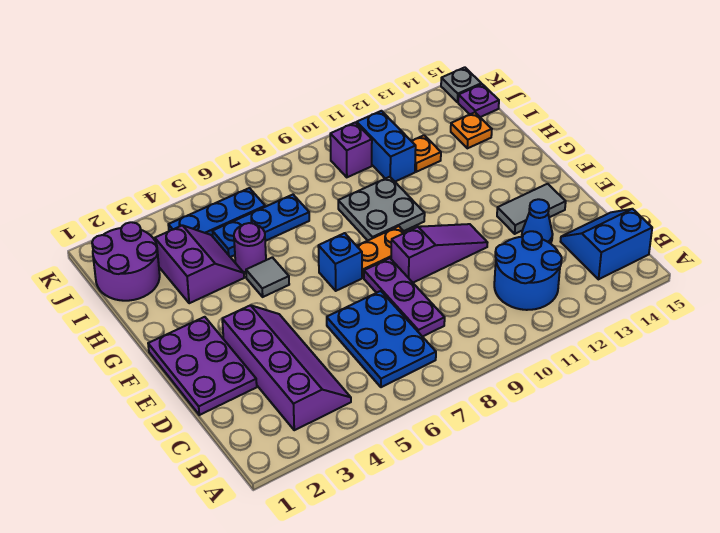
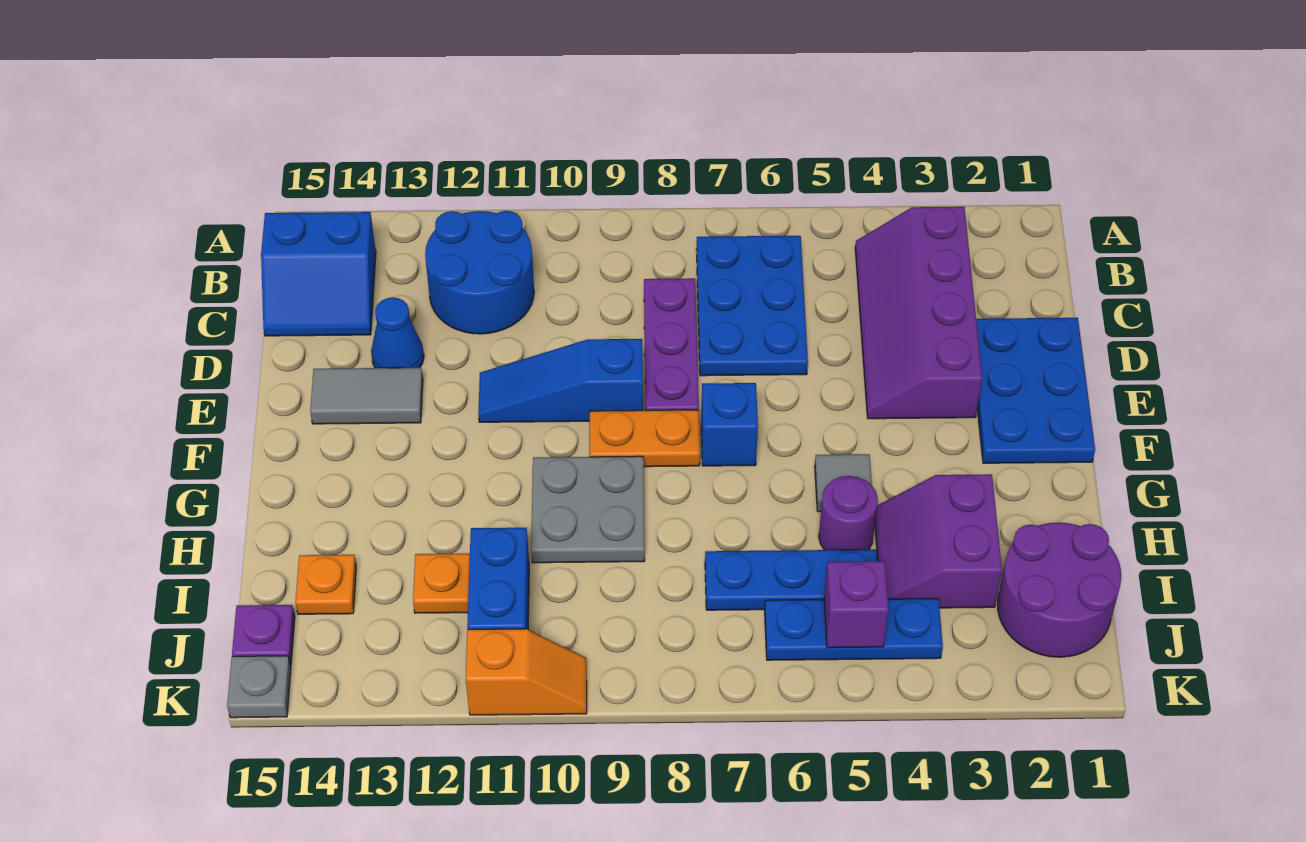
purple plate D1:F2 level 1 -> blue plate D1:F2 level 1
purple slope E9:E11 level 1 top 9 -> blue slope E9:E11 level 1 top 9
purple brick J10 level 1 -> purple brick J5 level 2
none -> orange slope K10:K11 level 1 top 11

